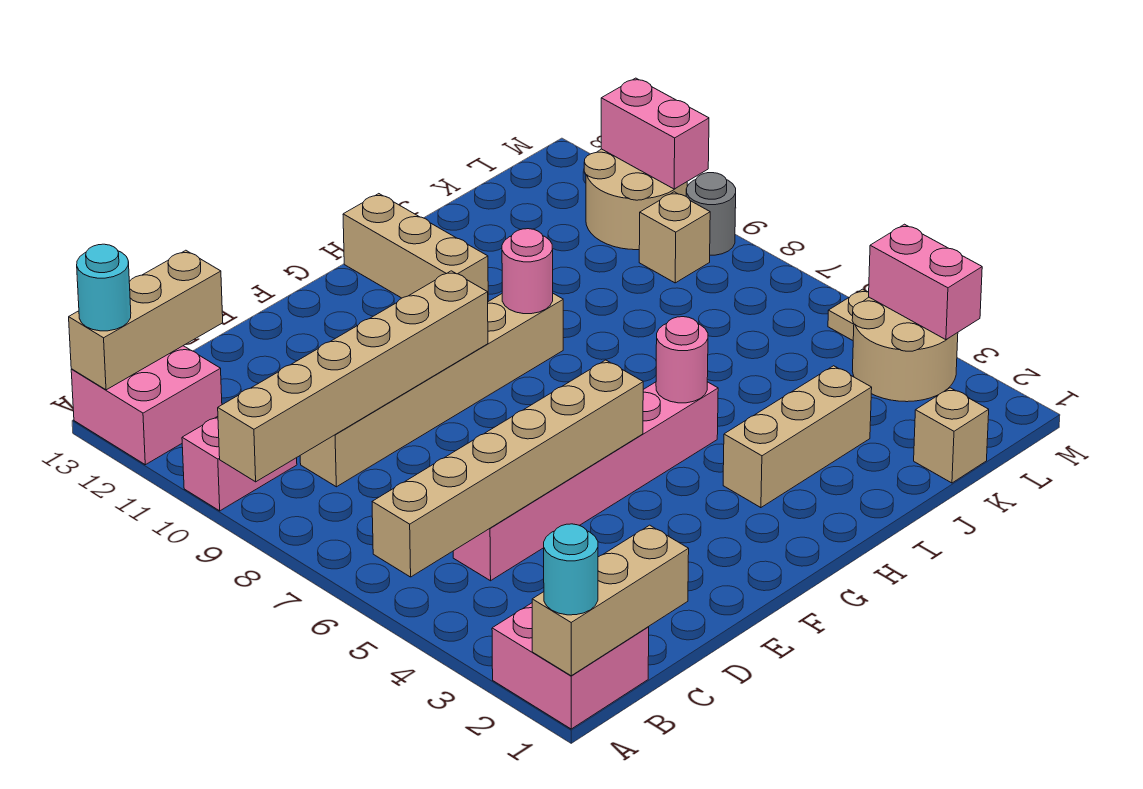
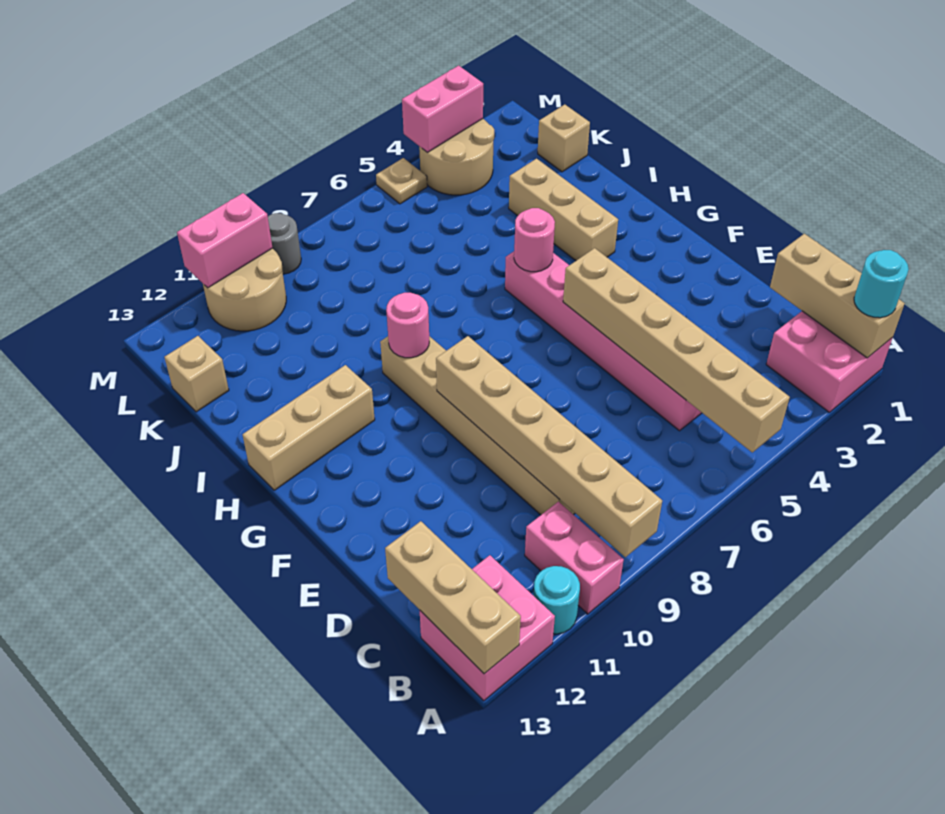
cyan round brick A13 level 3 -> cyan round brick A11 level 1
tan brick L9 level 1 -> tan brick K13 level 1

